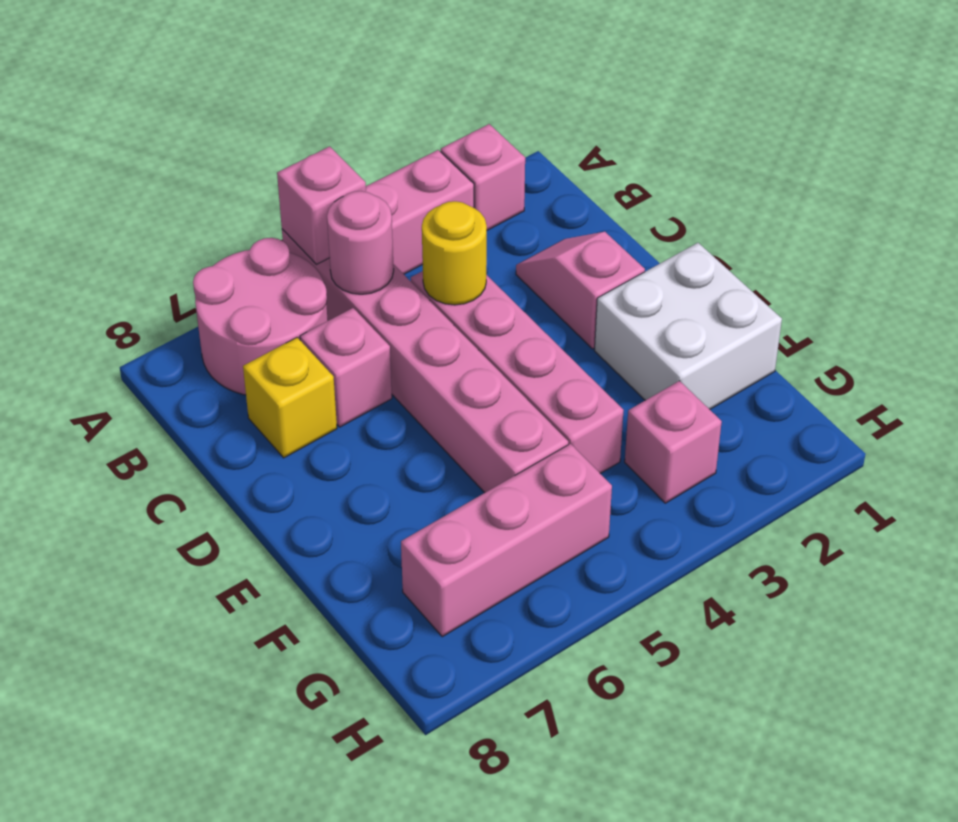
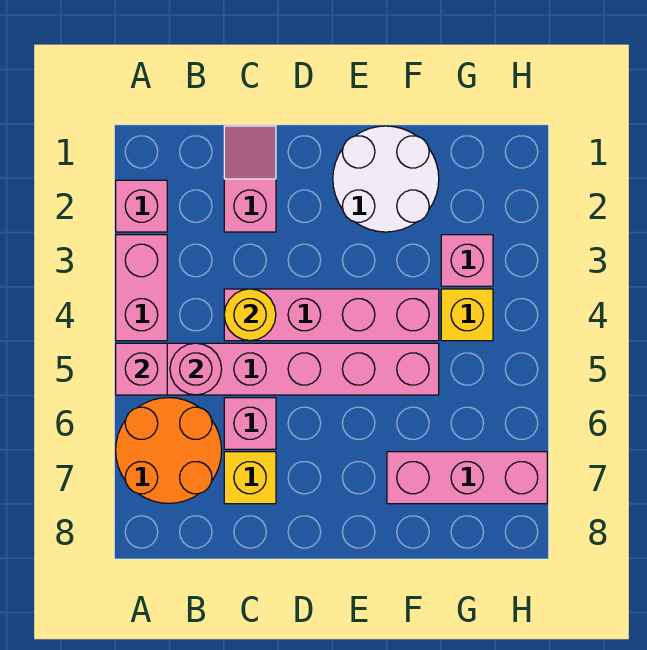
pink round brick A6:B7 level 1 -> orange round brick A6:B7 level 1
pink slope C2:D2 level 1 top D -> pink slope C1:C2 level 1 top 2
white brick E1:F2 level 1 -> white round brick E1:F2 level 1
none -> yellow brick G4 level 1
pink brick G5:G7 level 1 -> pink brick F7:H7 level 1

